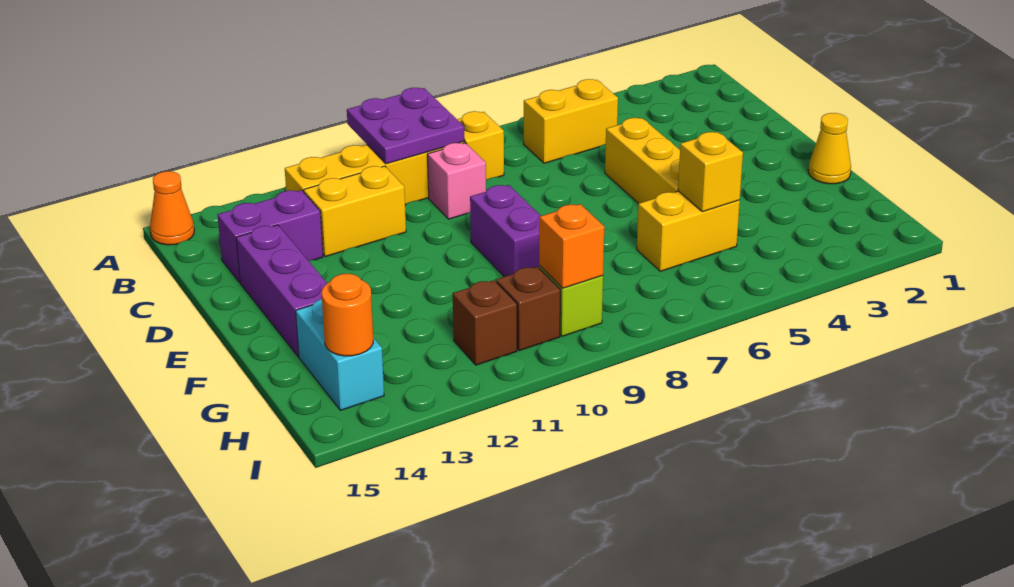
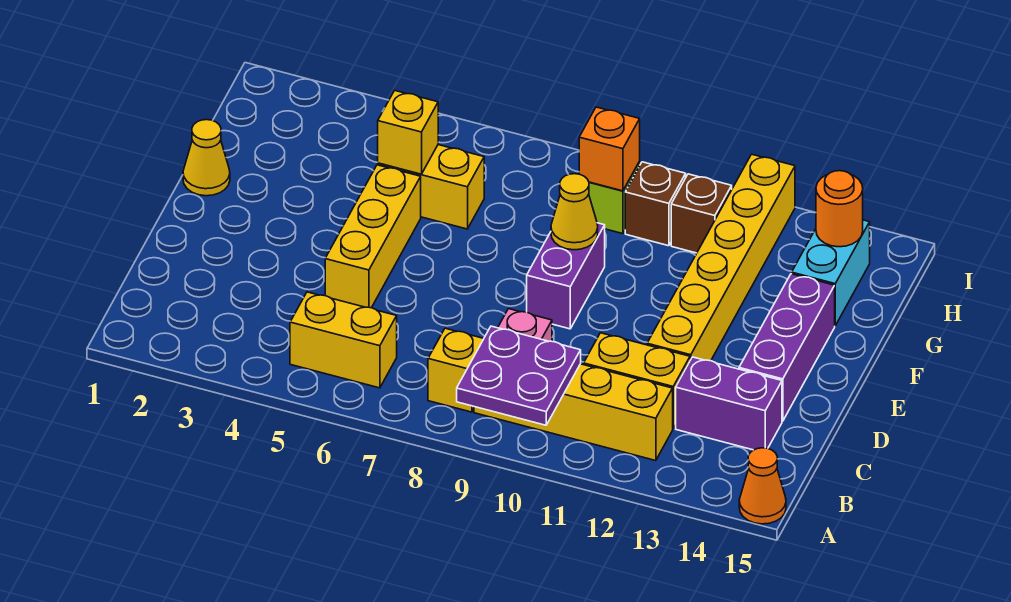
none -> yellow brick D12:I12 level 1
none -> yellow cone F9 level 2

